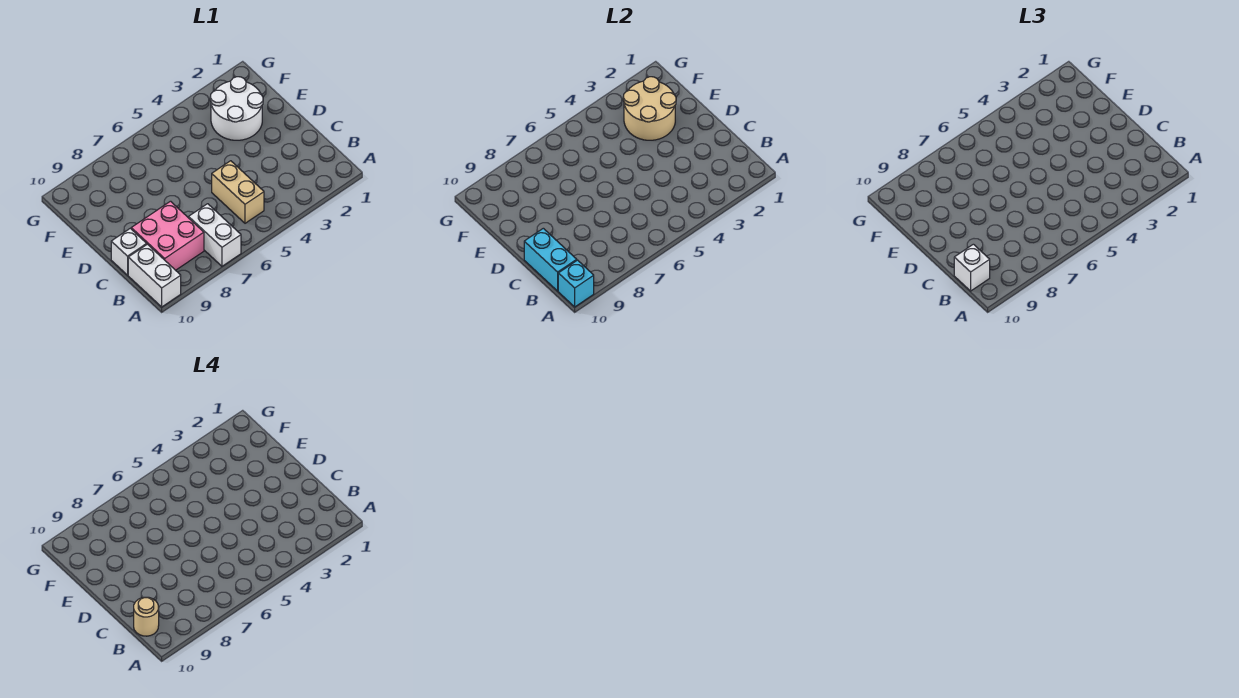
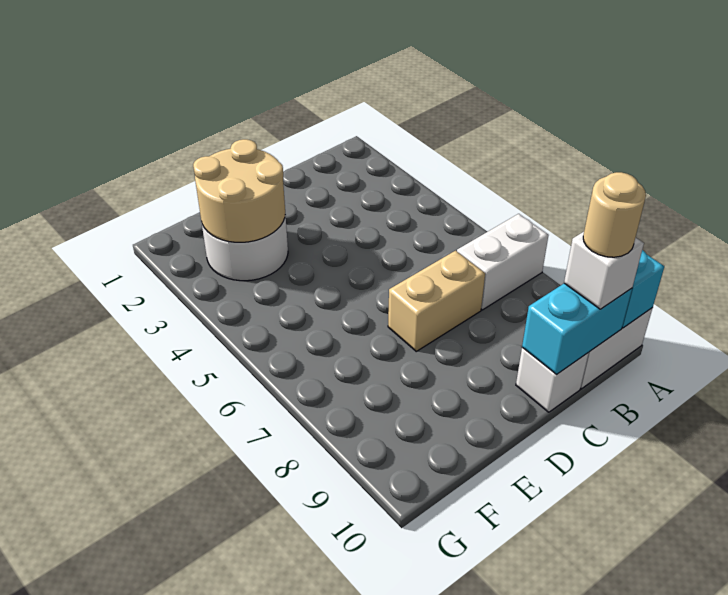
tan brick B5:C5 level 1 -> tan brick C7:D7 level 1
pink brick B8:C9 level 1 -> none

